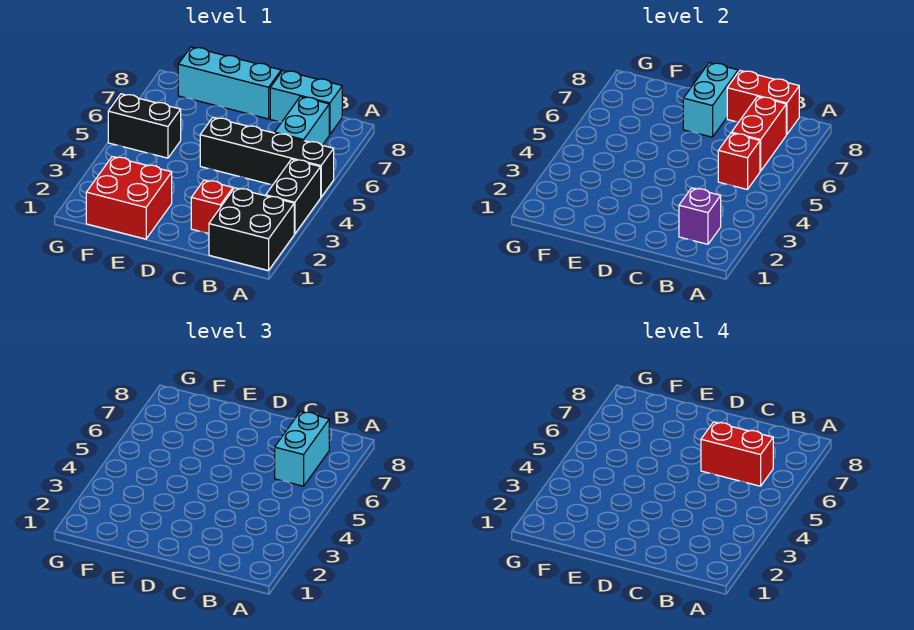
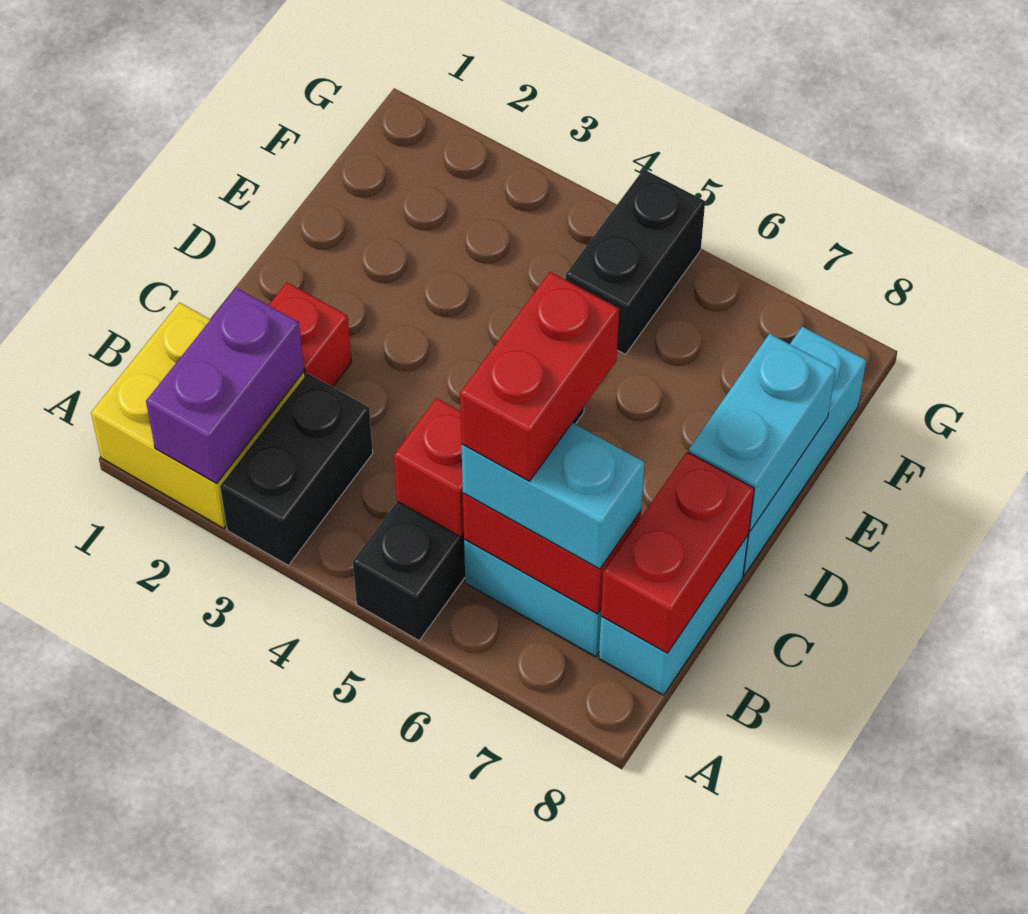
black brick A1:B2 level 1 -> yellow brick A1:B2 level 1
black brick A3:A4 level 1 -> black brick A3:B3 level 1
purple brick B2 level 2 -> purple brick A2:B2 level 2
cyan brick D7:D8 level 2 -> cyan brick D8:E8 level 2
red brick E1:F2 level 1 -> none

